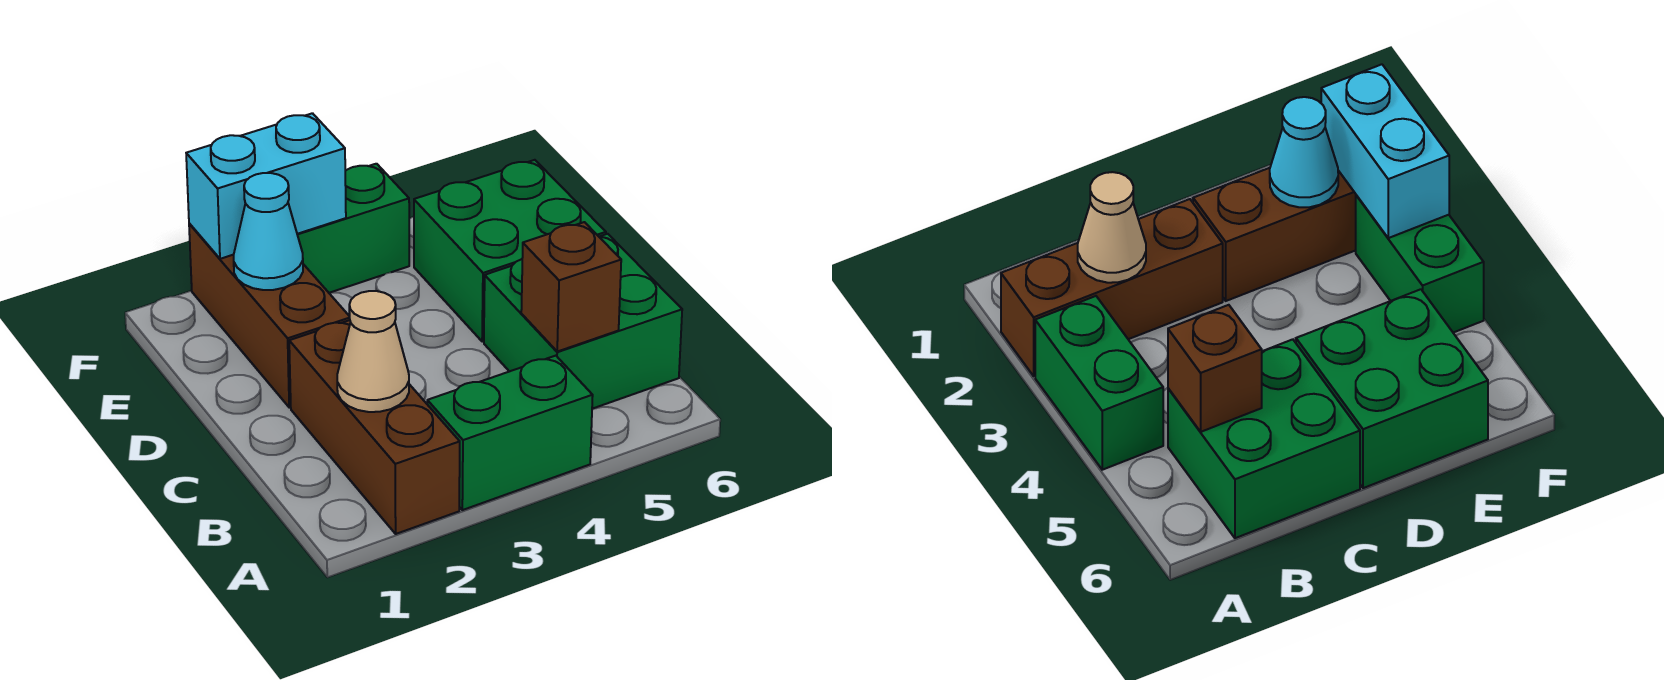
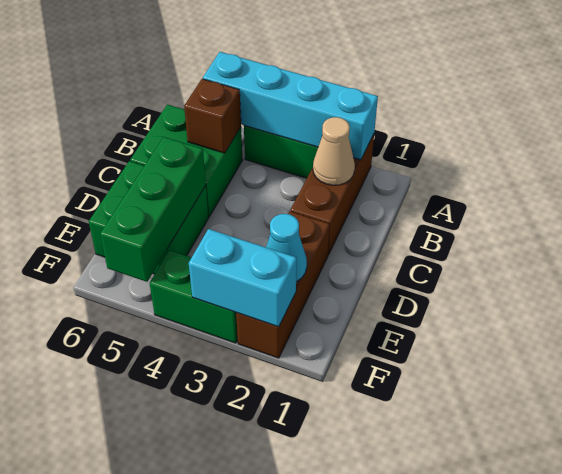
none -> cyan brick A2:A5 level 2
none -> green brick D5:F5 level 2

